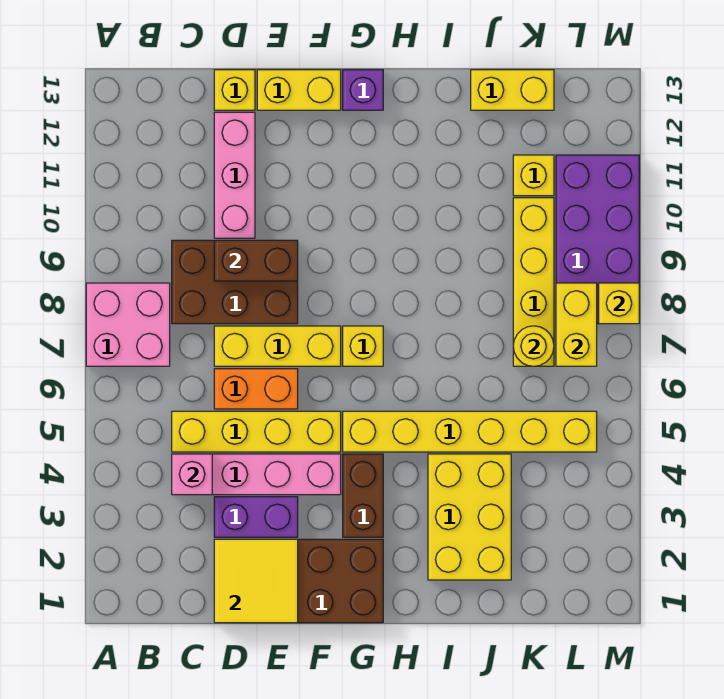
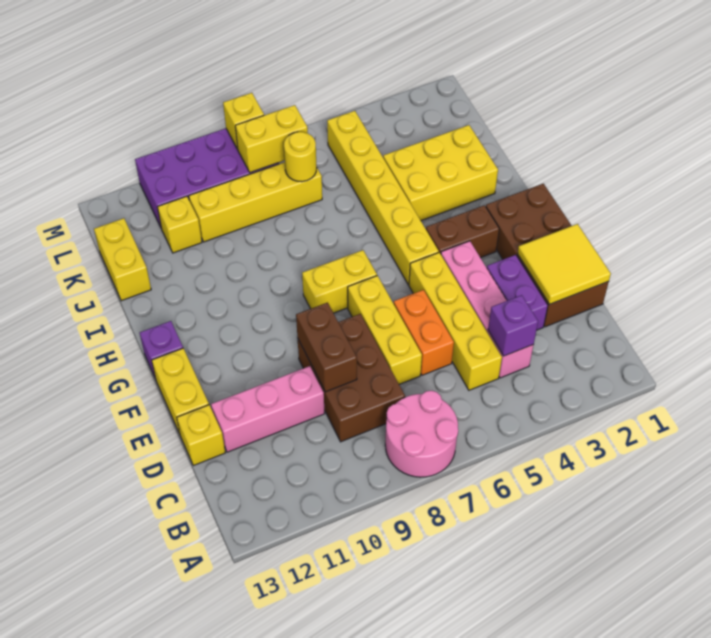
pink brick A7:B8 level 1 -> pink round brick A7:B8 level 1
pink brick C4 level 2 -> purple brick C4 level 2
yellow brick G7 level 1 -> yellow brick G7:G8 level 1

